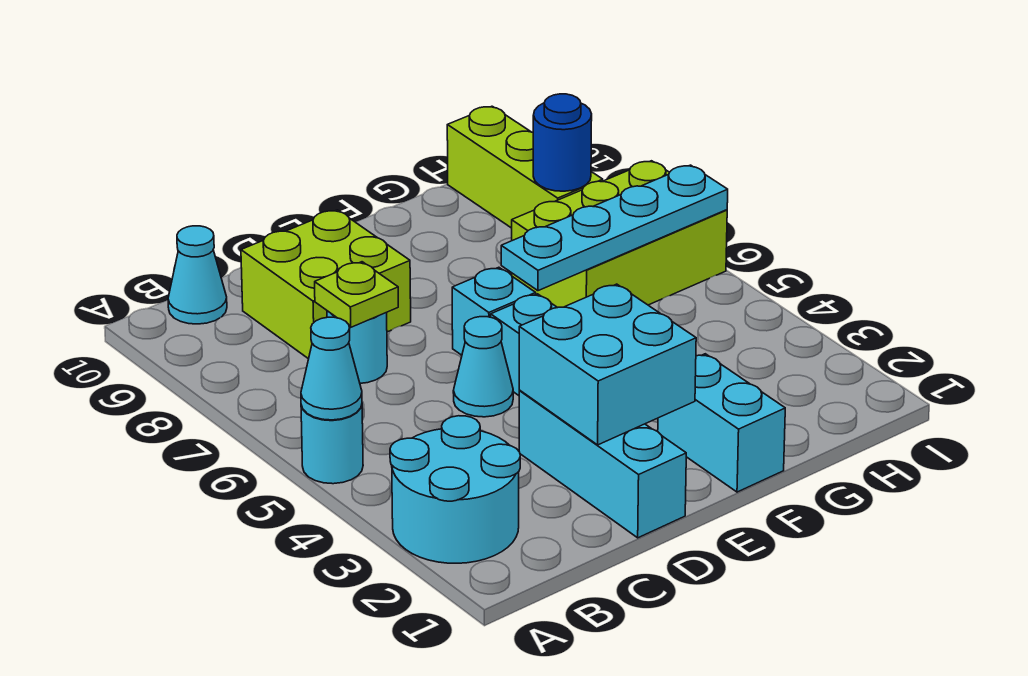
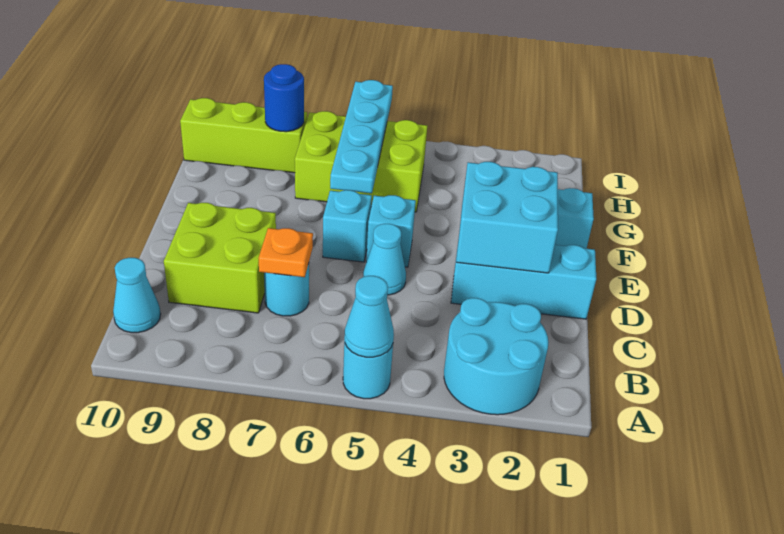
lime plate C7 level 2 -> orange plate C7 level 2
lime brick G6:I7 level 1 -> lime brick G5:H7 level 1

